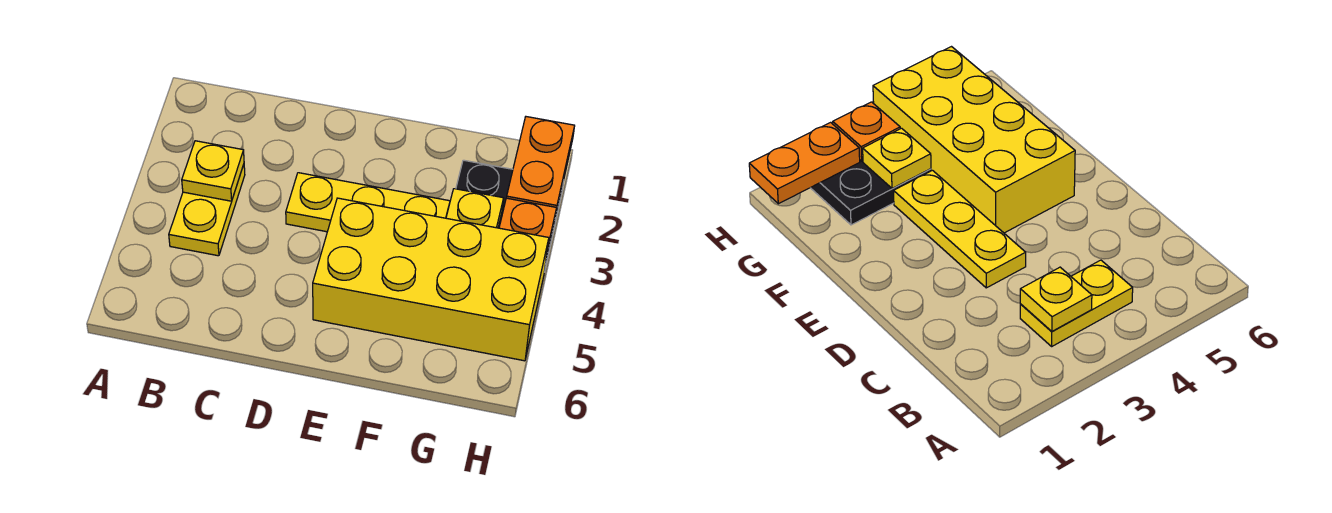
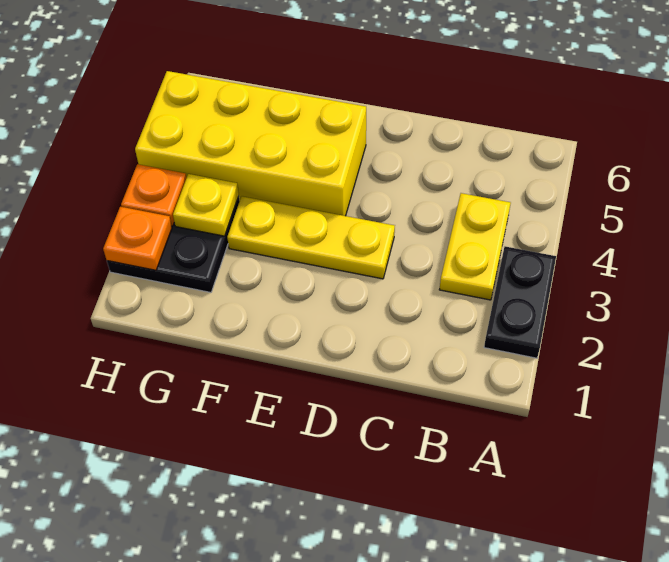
none -> black plate A2:A3 level 1
yellow plate B3 level 2 -> none
orange plate H1:H2 level 2 -> orange plate H2 level 2

